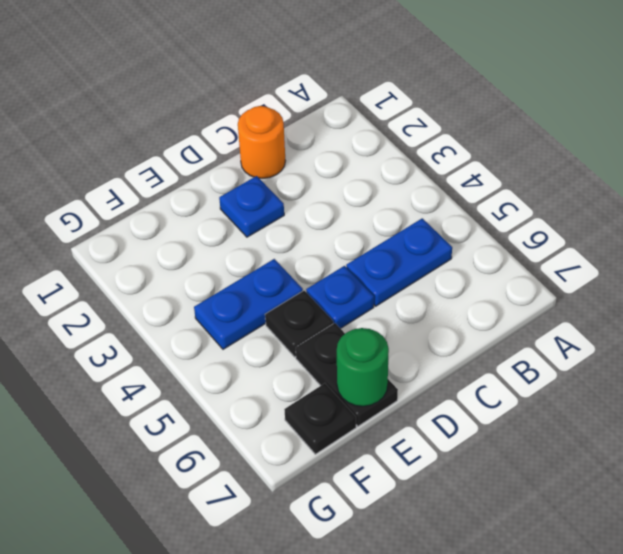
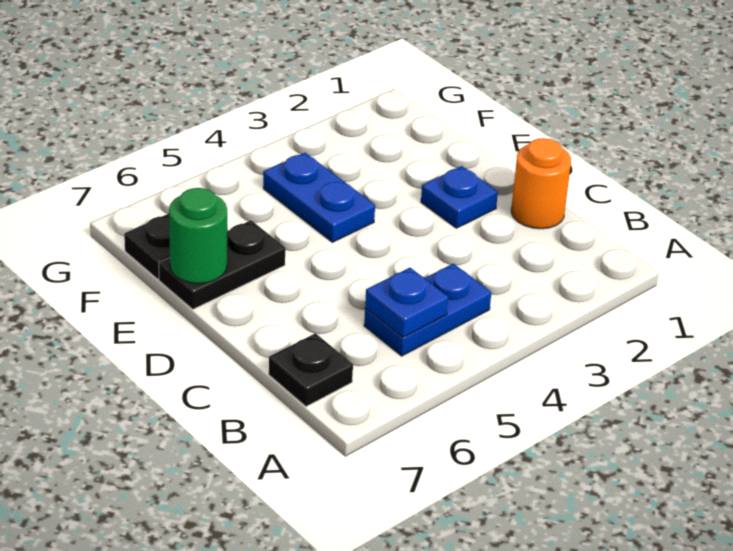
blue plate B5:C5 level 1 -> blue plate B4:B5 level 1
blue plate D5 level 1 -> blue plate B5 level 2
black plate E5 level 1 -> black plate B7 level 1

